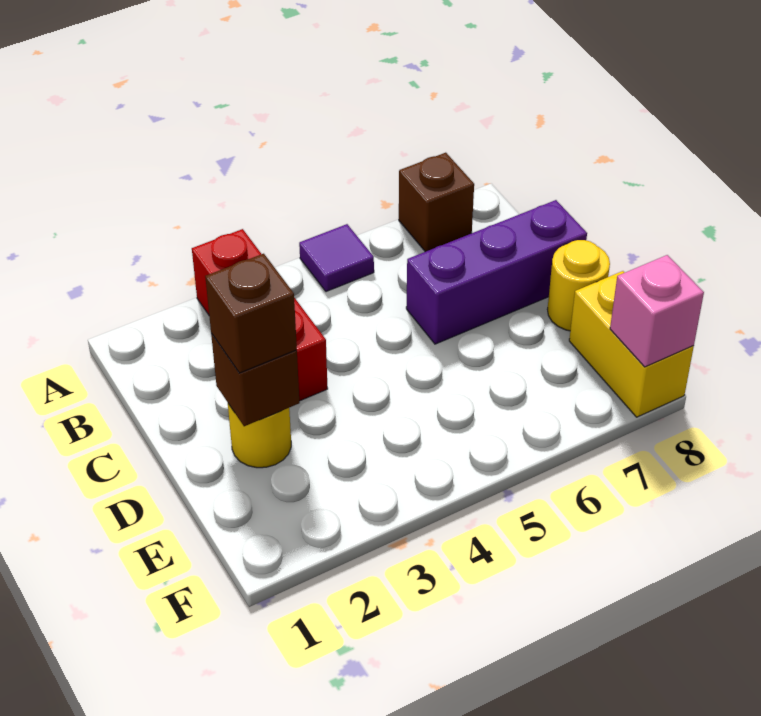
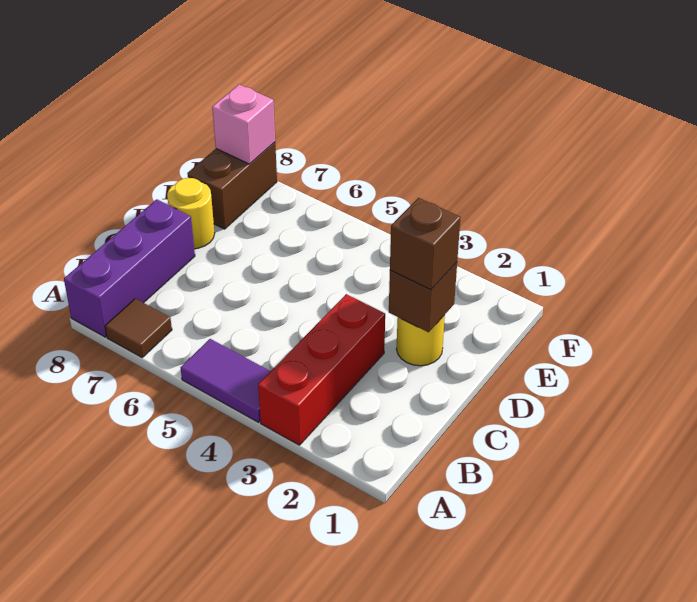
purple tile A5 level 1 -> purple tile A4:A5 level 1
brown brick A7 level 1 -> brown tile A7 level 1
purple brick C6:C8 level 1 -> purple brick A8:C8 level 1
yellow brick E8:F8 level 1 -> brown brick E8:F8 level 1

